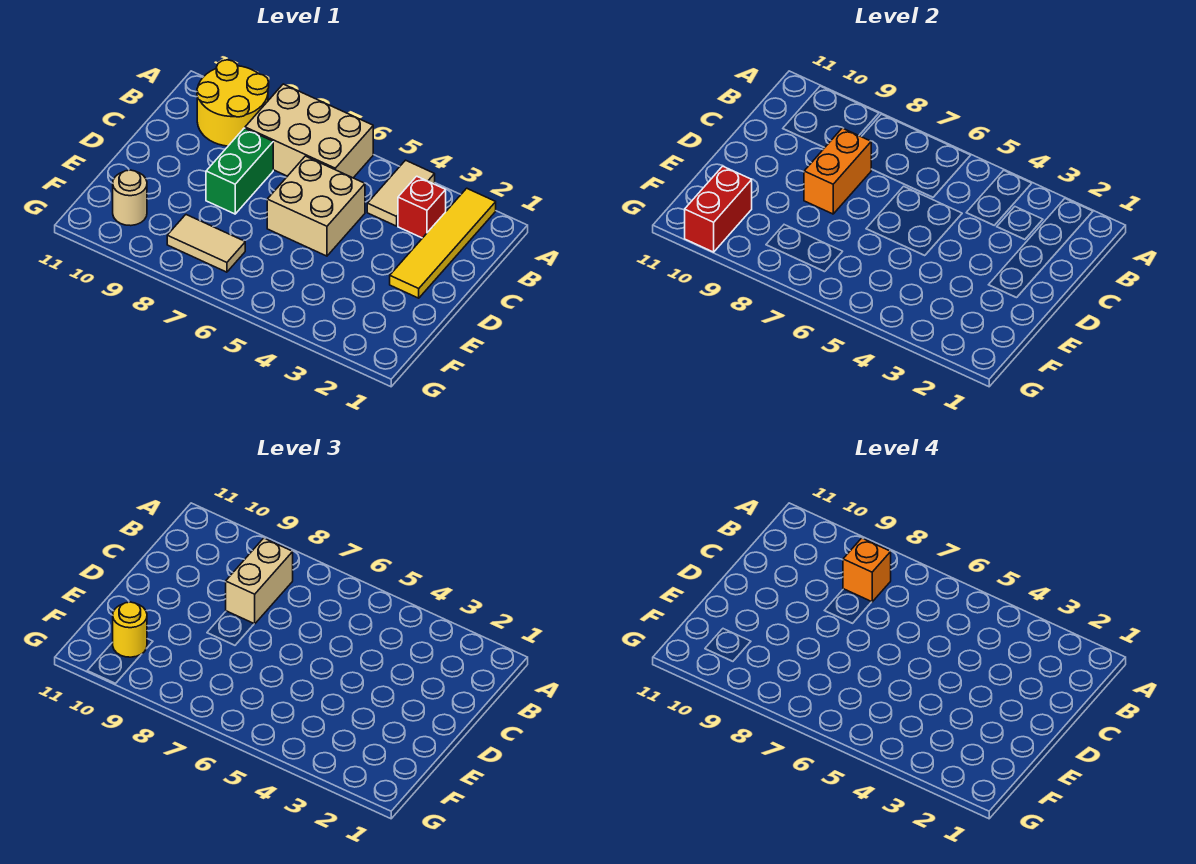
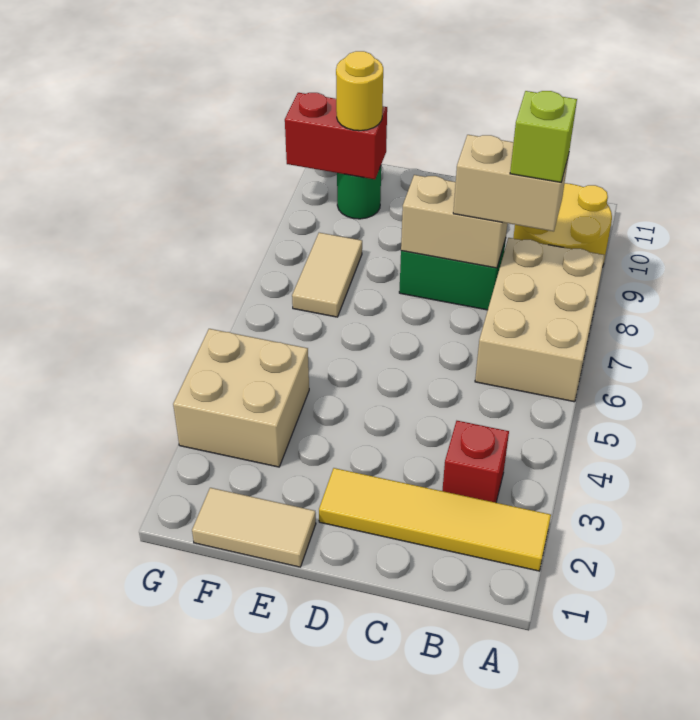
tan tile A4:B4 level 1 -> tan tile E1:F1 level 1
orange brick B8 level 4 -> lime brick B8 level 4
tan brick C5:D6 level 1 -> tan brick F3:G4 level 1
orange brick C8:D8 level 2 -> tan brick C8:D8 level 2
tan round brick F10 level 1 -> green round brick F10 level 1

